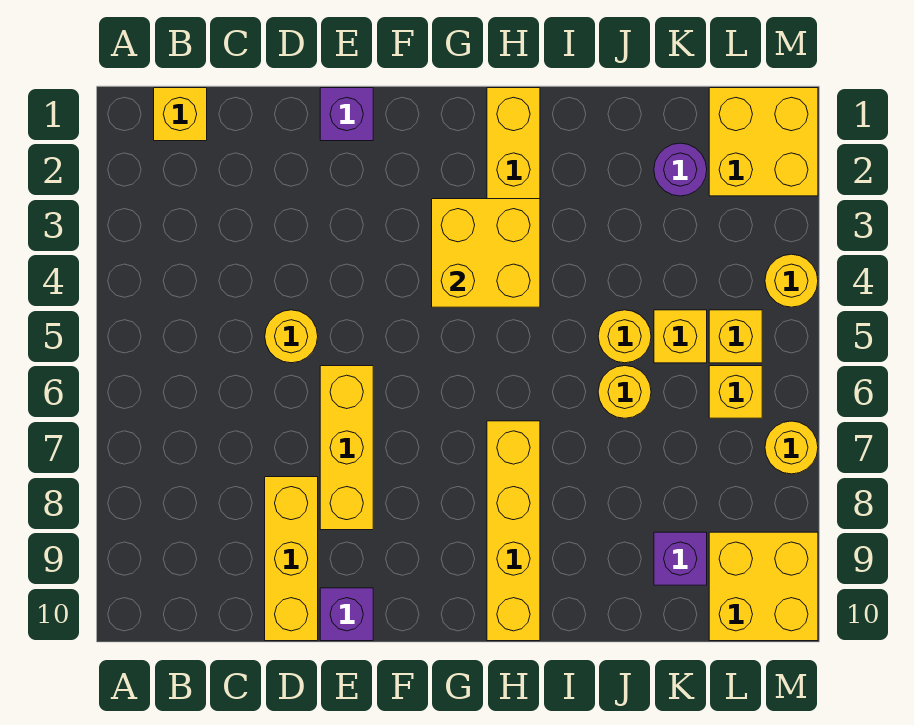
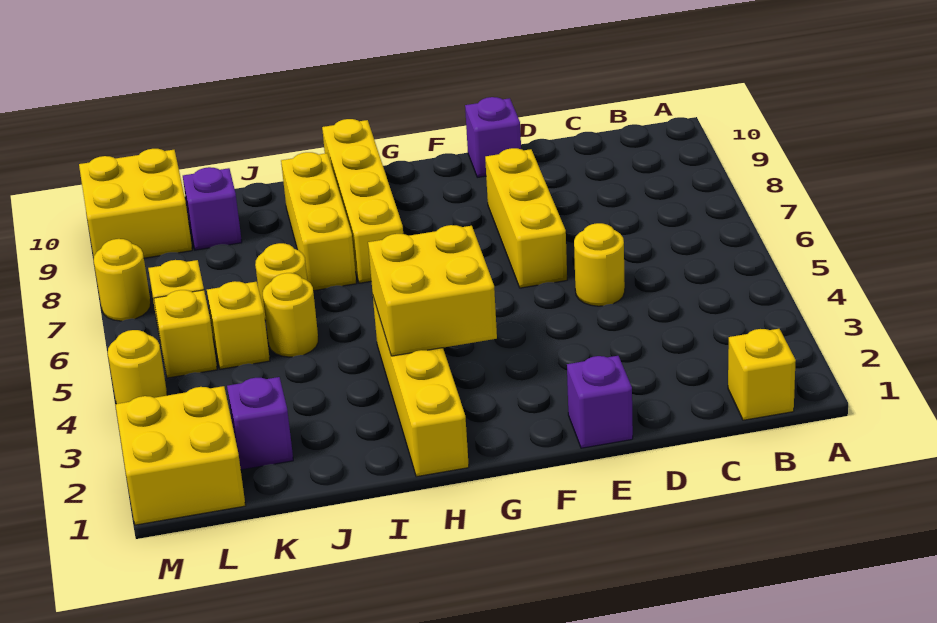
yellow brick D8:D10 level 1 -> yellow brick I7:I9 level 1
purple round brick K2 level 1 -> purple brick K2 level 1

